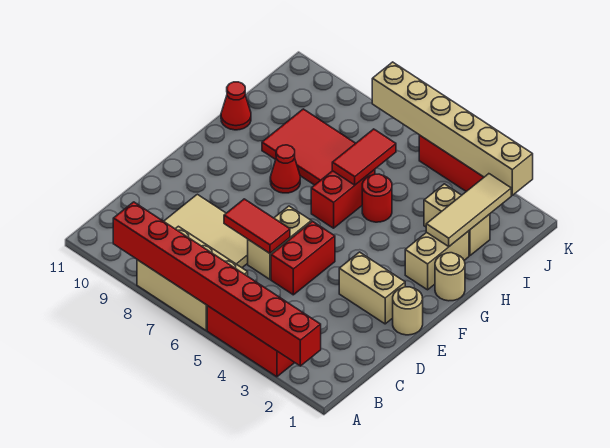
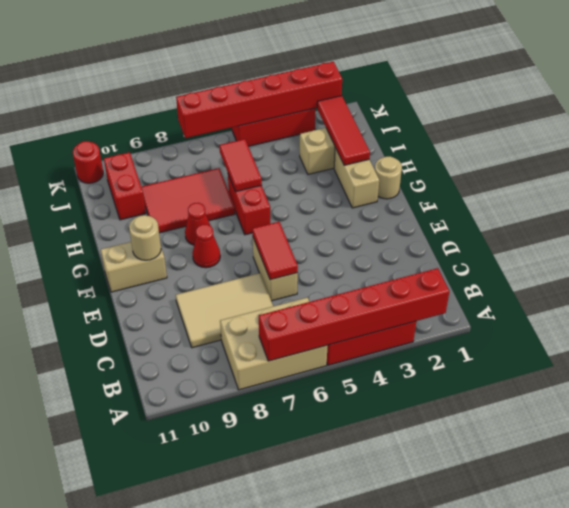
red brick A2:A9 level 2 -> red brick A2:A7 level 2
red brick D5:E5 level 1 -> red brick I10:J10 level 1
red tile D6:D7 level 2 -> red tile D6:E6 level 2
tan round brick E1 level 1 -> tan round brick F10 level 2
tan brick E2:E3 level 1 -> tan brick F10:F11 level 1
tan tile H2:J2 level 2 -> red tile H2:J2 level 2
red round brick H5 level 1 -> red round brick K11 level 1
red cone H11 level 1 -> red cone F8 level 1
tan brick K2:K7 level 2 -> red brick K2:K7 level 2

